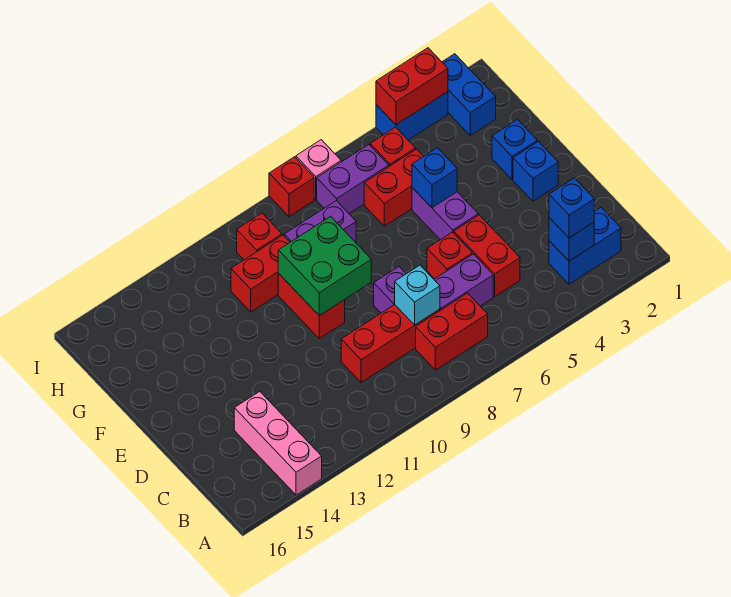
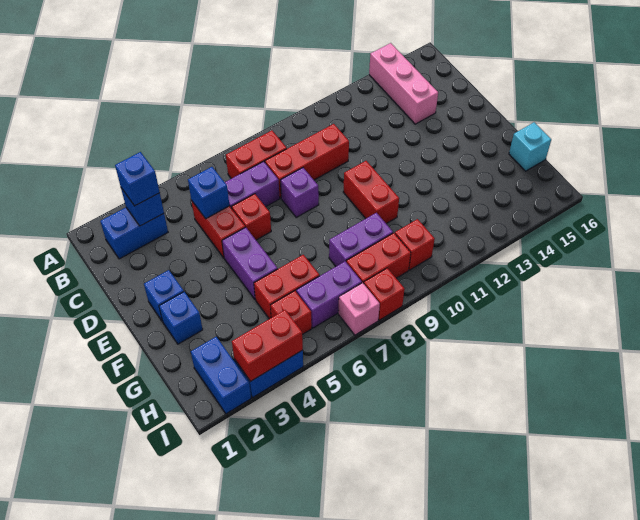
cyan brick C8 level 2 -> cyan brick G16 level 1
green brick E9:F10 level 2 -> none
blue brick F5 level 2 -> blue brick C5 level 2
red brick G10:G11 level 1 -> red brick H8:H9 level 1

